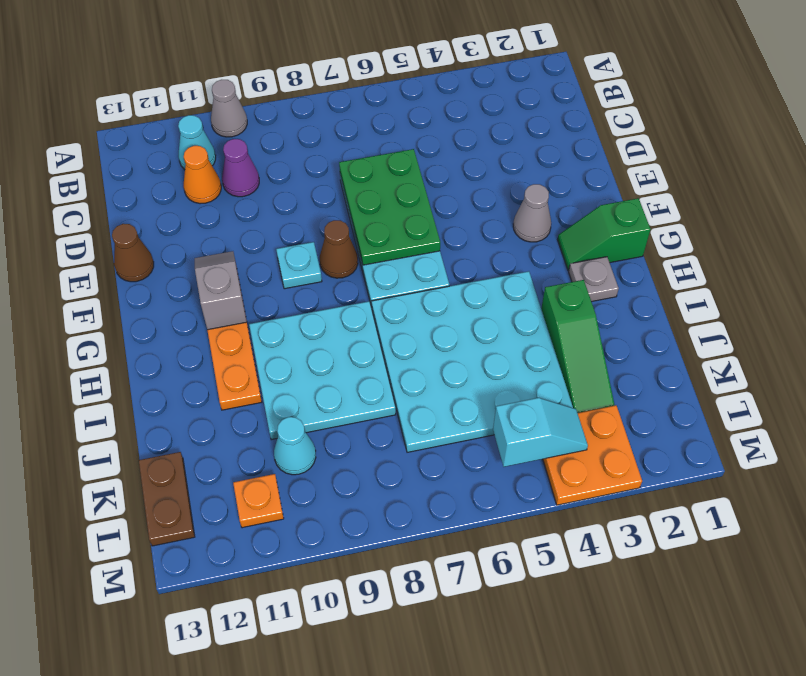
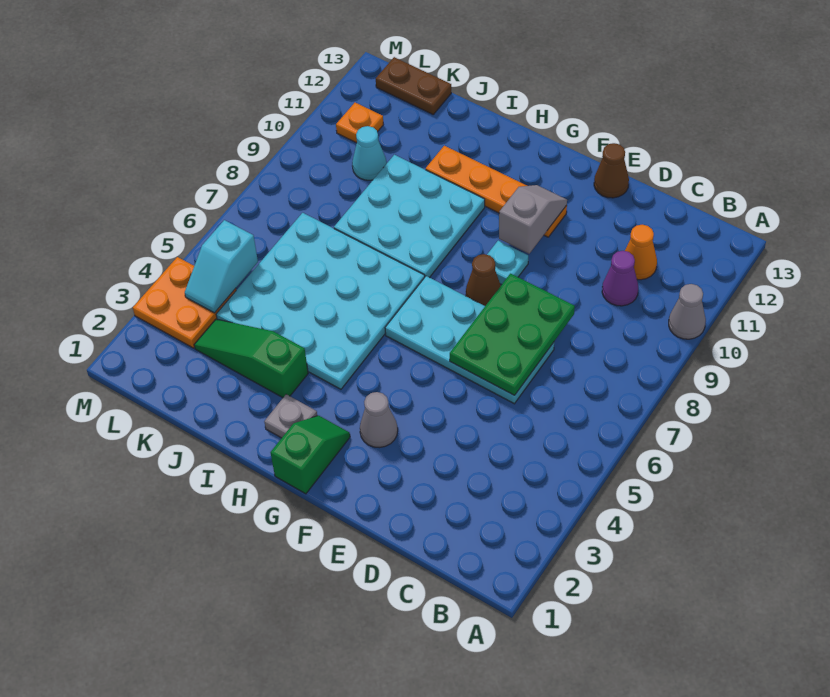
cyan cone B11 level 1 -> none
green plate D6:F7 level 2 -> green plate D6:E8 level 2
grey slope F11:G11 level 2 top G -> grey slope F10:F11 level 2 top 10

